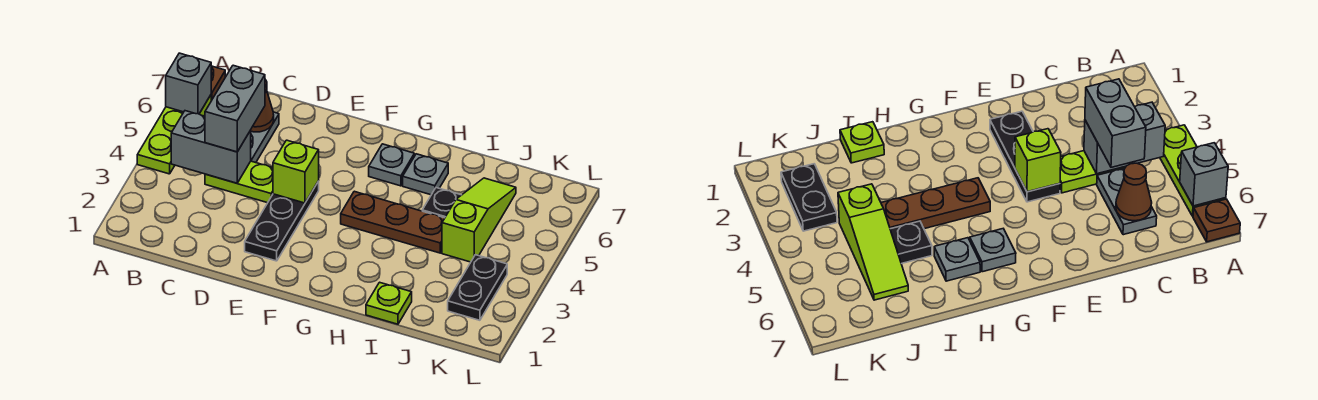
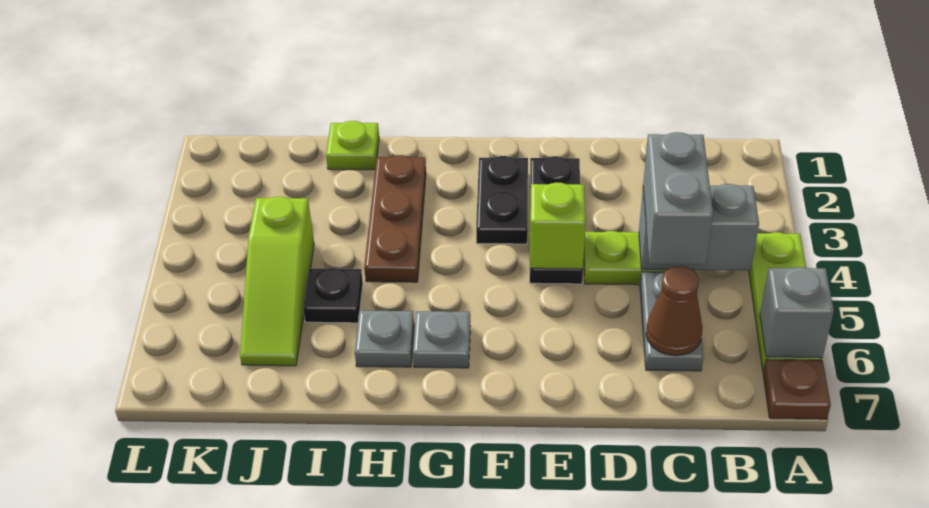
brown plate G4:I4 level 1 -> brown plate H2:H4 level 1
black plate K2:K3 level 1 -> black plate F2:F3 level 1

